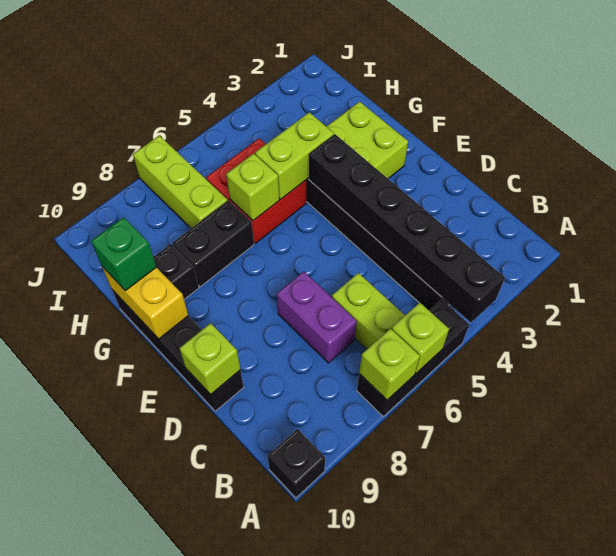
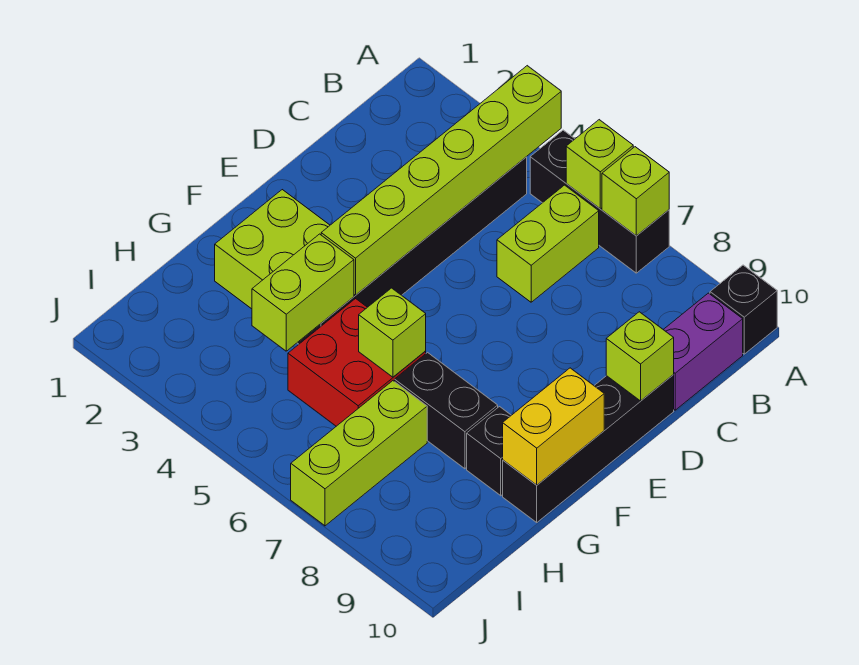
black brick A4:F4 level 2 -> lime brick A4:F4 level 2
purple brick C7:D7 level 1 -> purple brick B10:C10 level 1
lime brick G4:G5 level 2 -> lime brick G4:H4 level 2
green brick G10 level 3 -> none

